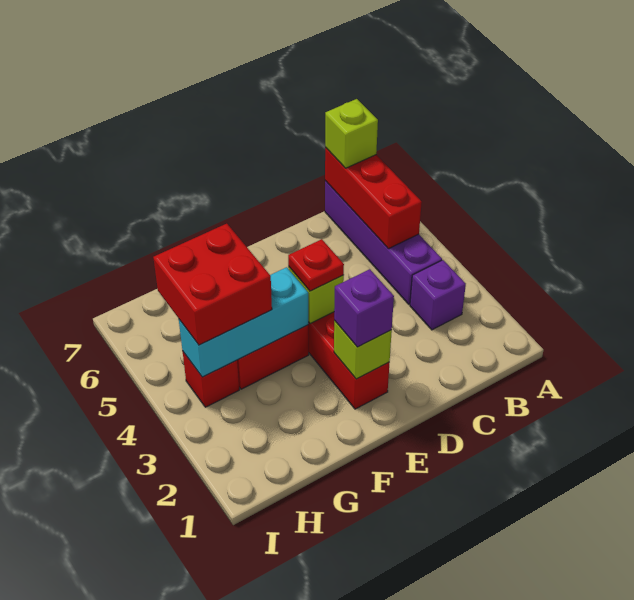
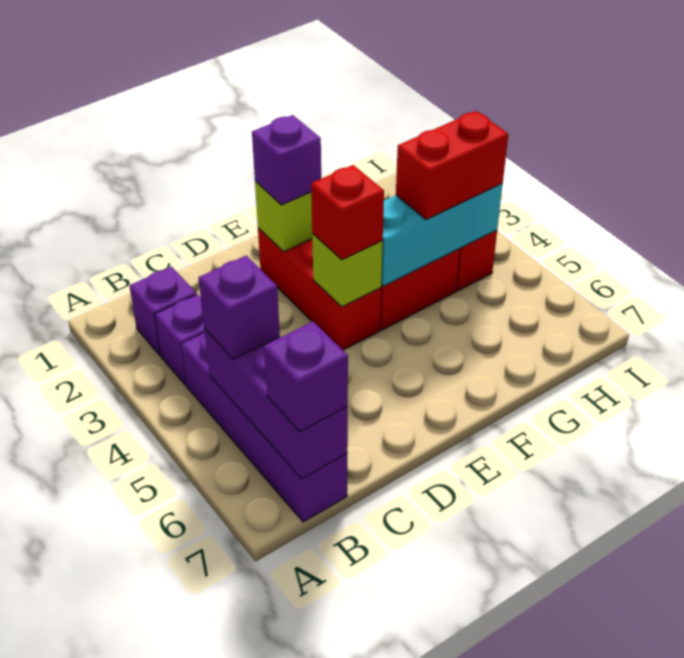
none -> purple brick B2 level 1
red brick B5:B7 level 2 -> purple brick B5:B7 level 2
none -> purple brick B5 level 3
lime brick B7 level 3 -> purple brick B7 level 3
red plate E4 level 3 -> red brick E4 level 3
red brick G4:H5 level 3 -> red brick G4:H4 level 3

